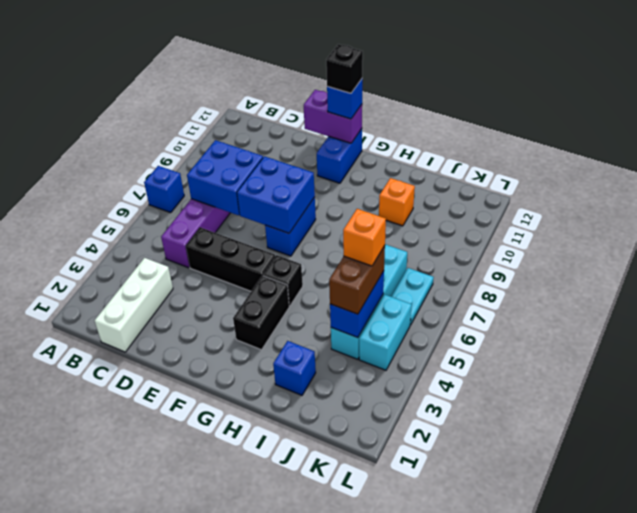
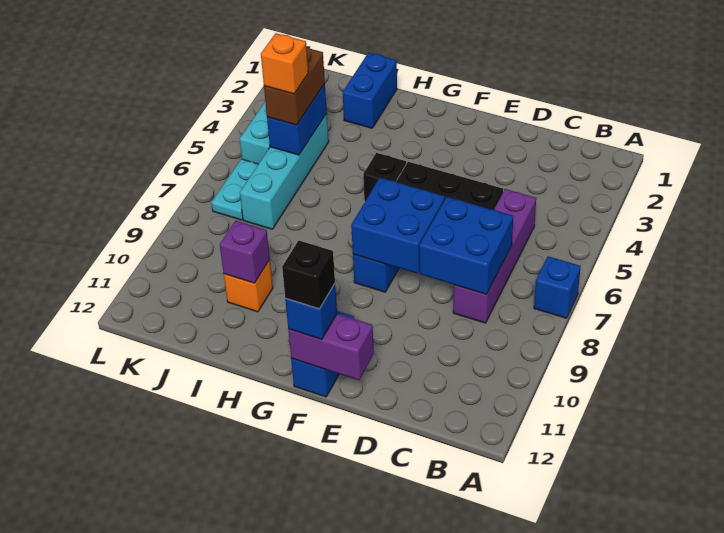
white brick C1:C3 level 1 -> none
black brick G3:G4 level 1 -> none
blue brick I2 level 1 -> blue brick I1:I2 level 1
none -> purple brick I10 level 2

